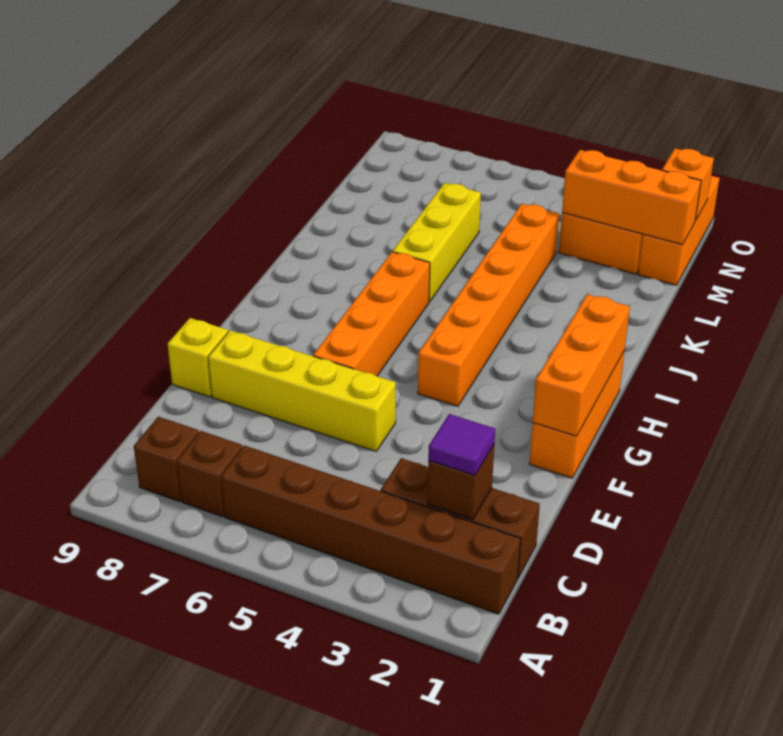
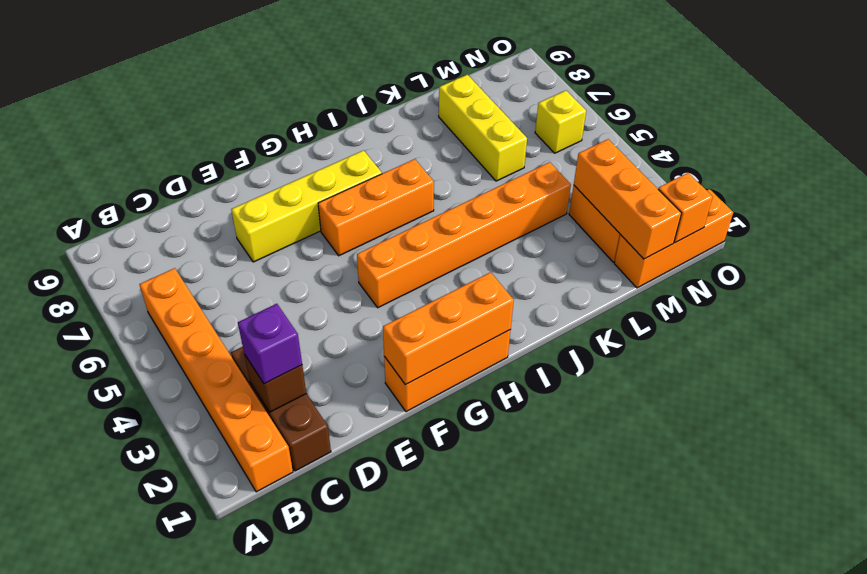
brown brick B1:B6 level 1 -> orange brick B1:B6 level 1
brown brick B7 level 1 -> none
brown brick B8 level 1 -> none
purple tile C2 level 3 -> purple brick C2 level 3
yellow brick E5:E8 level 1 -> yellow brick E7:H7 level 1
yellow brick E9 level 1 -> yellow brick N6 level 1
orange brick F6:I6 level 1 -> orange brick G6:I6 level 1
yellow brick J6:L6 level 1 -> yellow brick L6:L8 level 1

